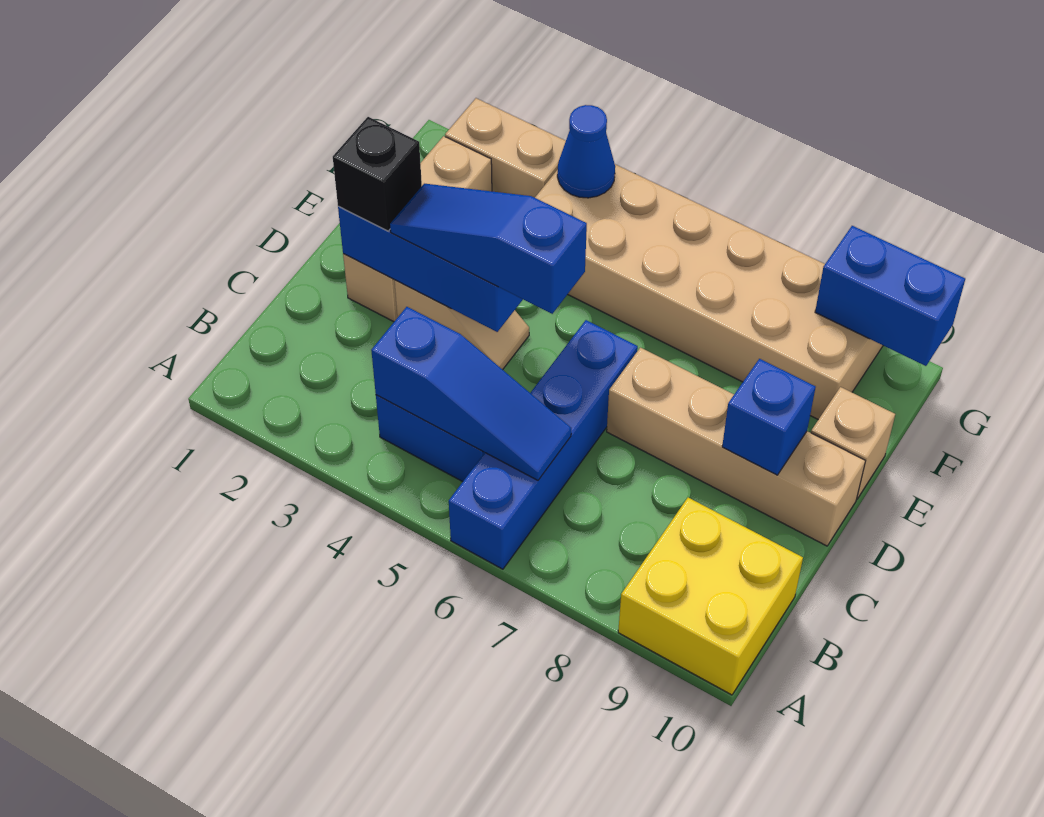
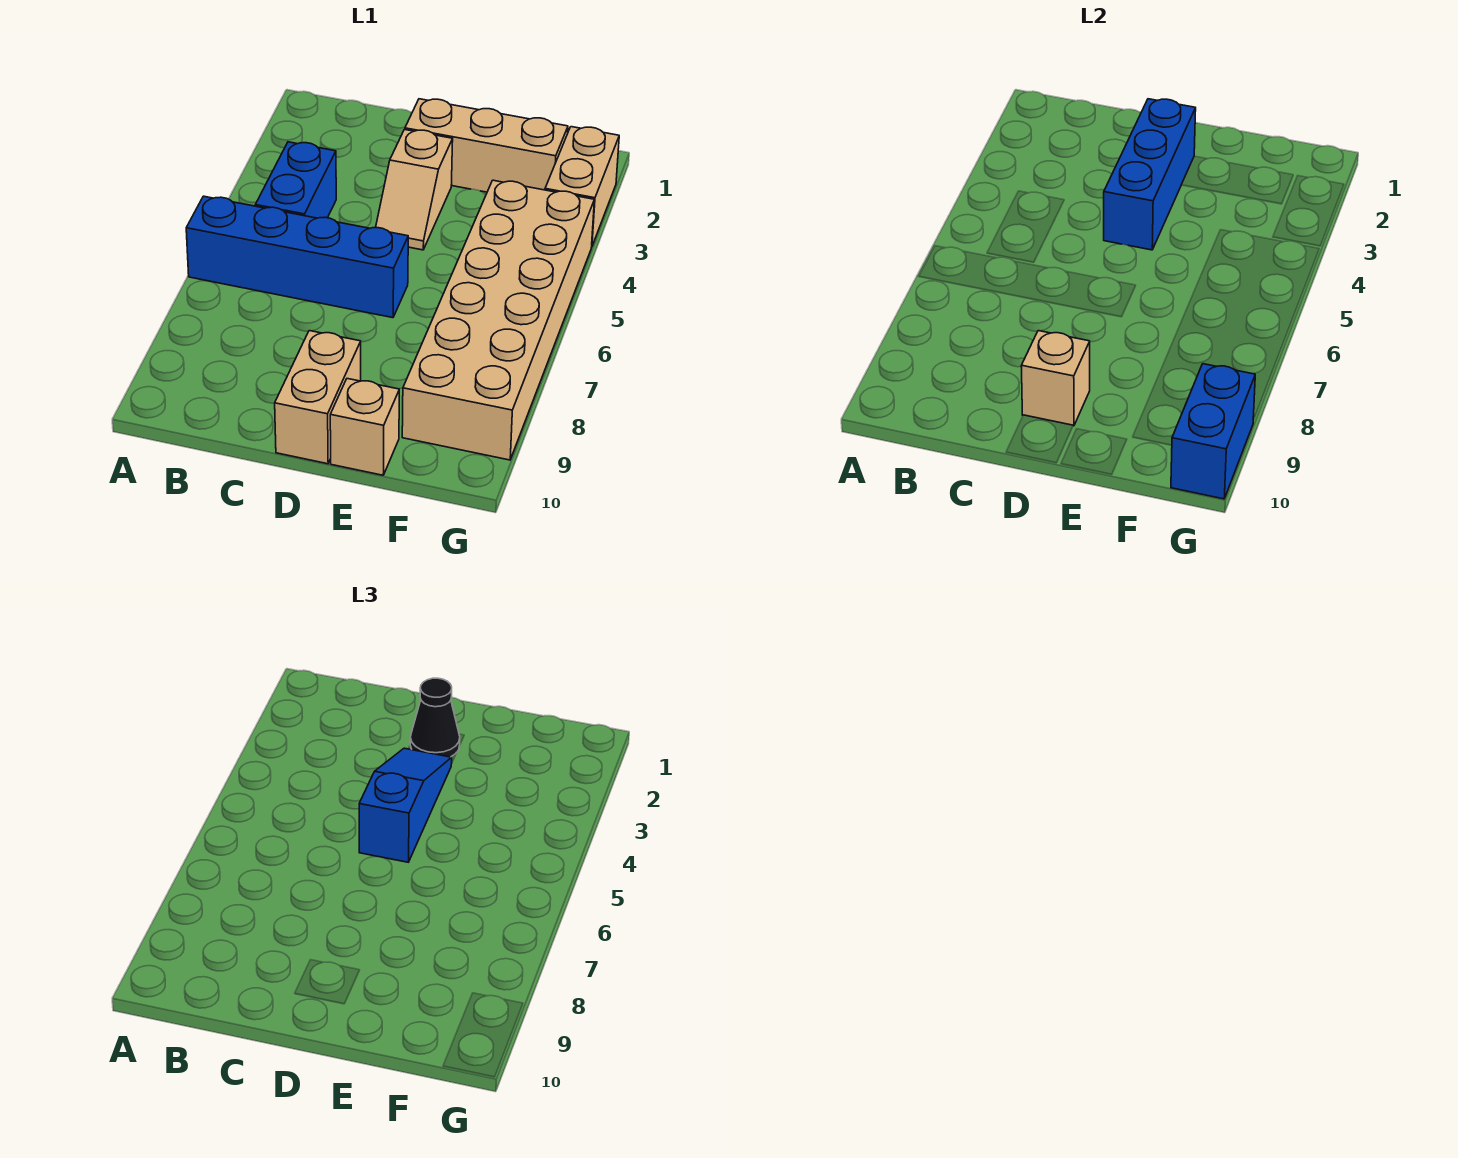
yellow brick A9:B10 level 1 -> none
blue slope B4:B6 level 2 top 4 -> none
black brick D2 level 3 -> black cone D2 level 3
tan brick D7:D10 level 1 -> tan brick D9:D10 level 1
blue brick D9 level 2 -> tan brick D9 level 2
blue cone G4 level 2 -> none

